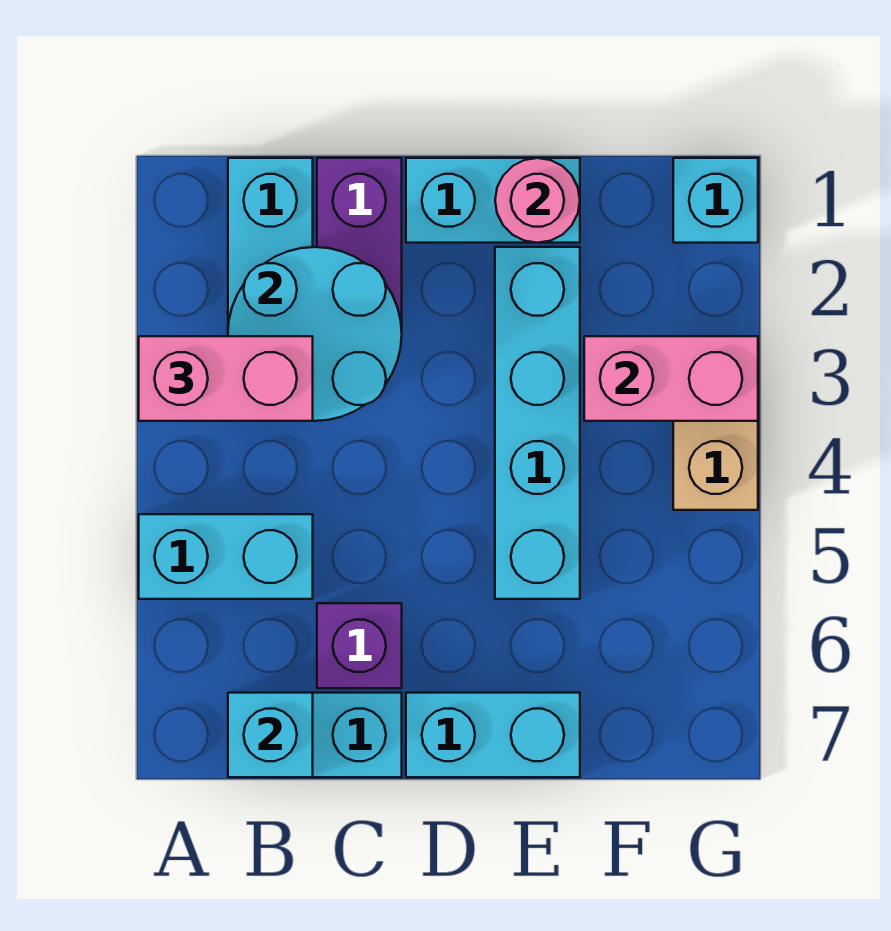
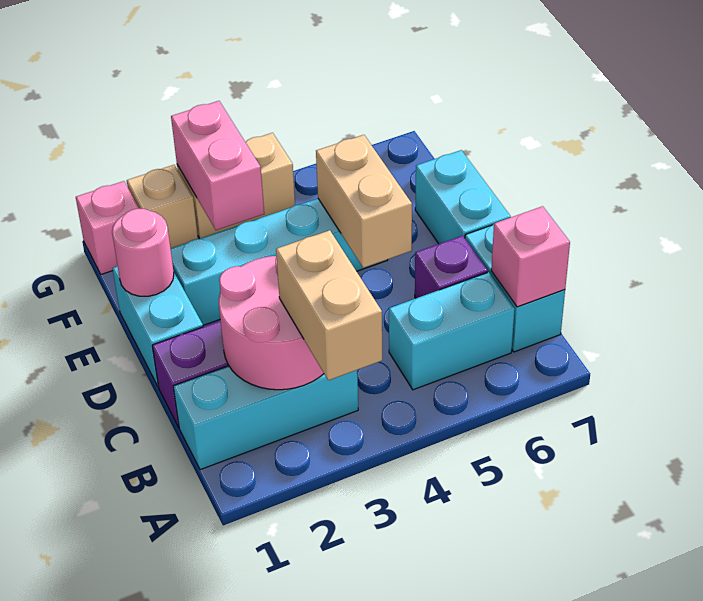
pink brick A3:B3 level 3 -> tan brick A3:B3 level 3
cyan brick A5:B5 level 1 -> cyan brick B5:B6 level 1
cyan round brick B2:C3 level 2 -> pink round brick B2:C3 level 2
cyan brick B7 level 2 -> pink brick B7 level 2
none -> tan brick D5:E5 level 2
cyan brick G1 level 1 -> pink brick G1 level 1
none -> tan brick G2 level 1

